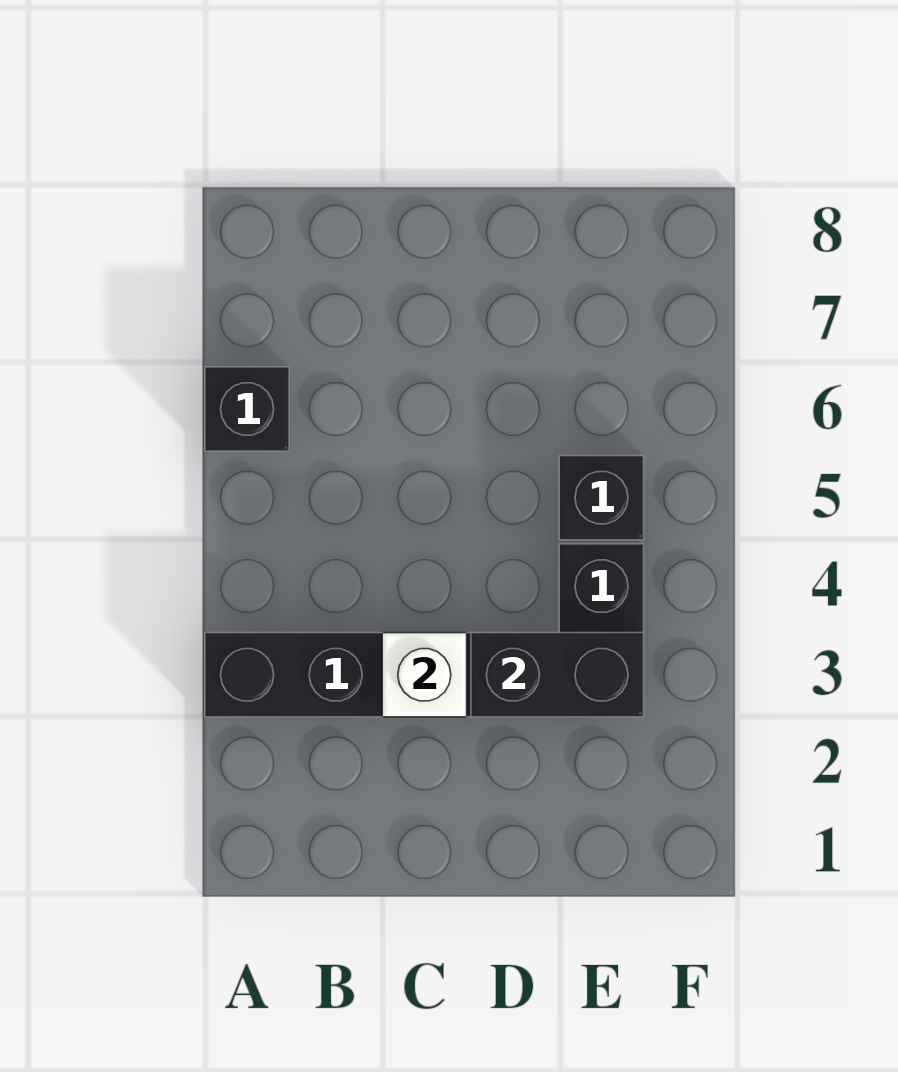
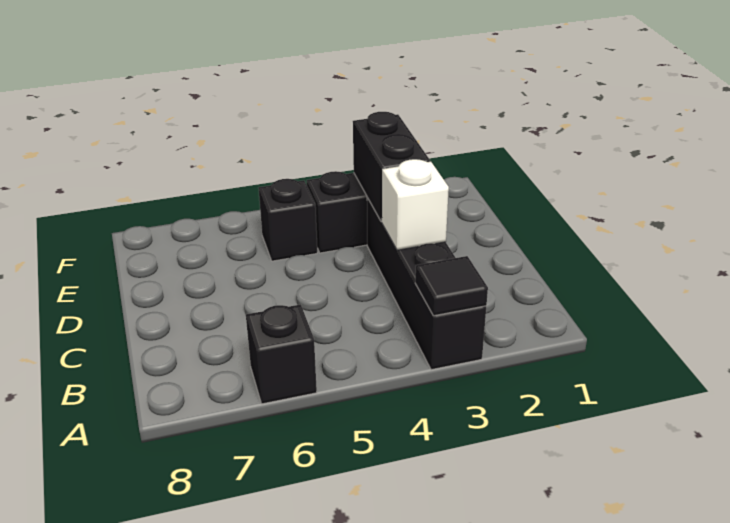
none -> black tile A3 level 2

